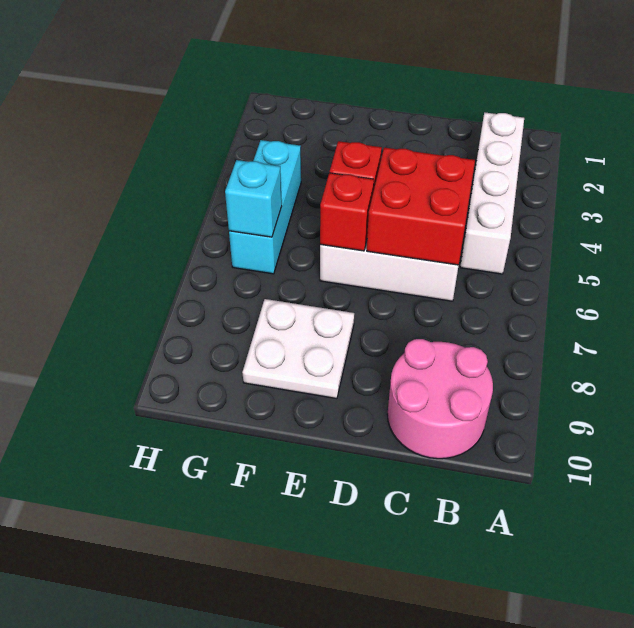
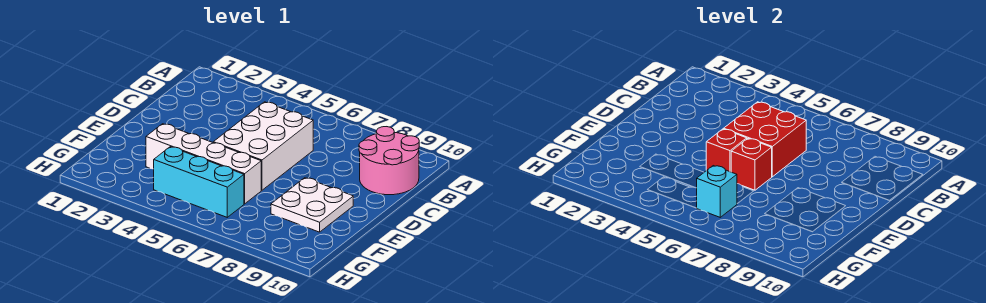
white brick B2:B5 level 1 -> white brick F3:F6 level 1

